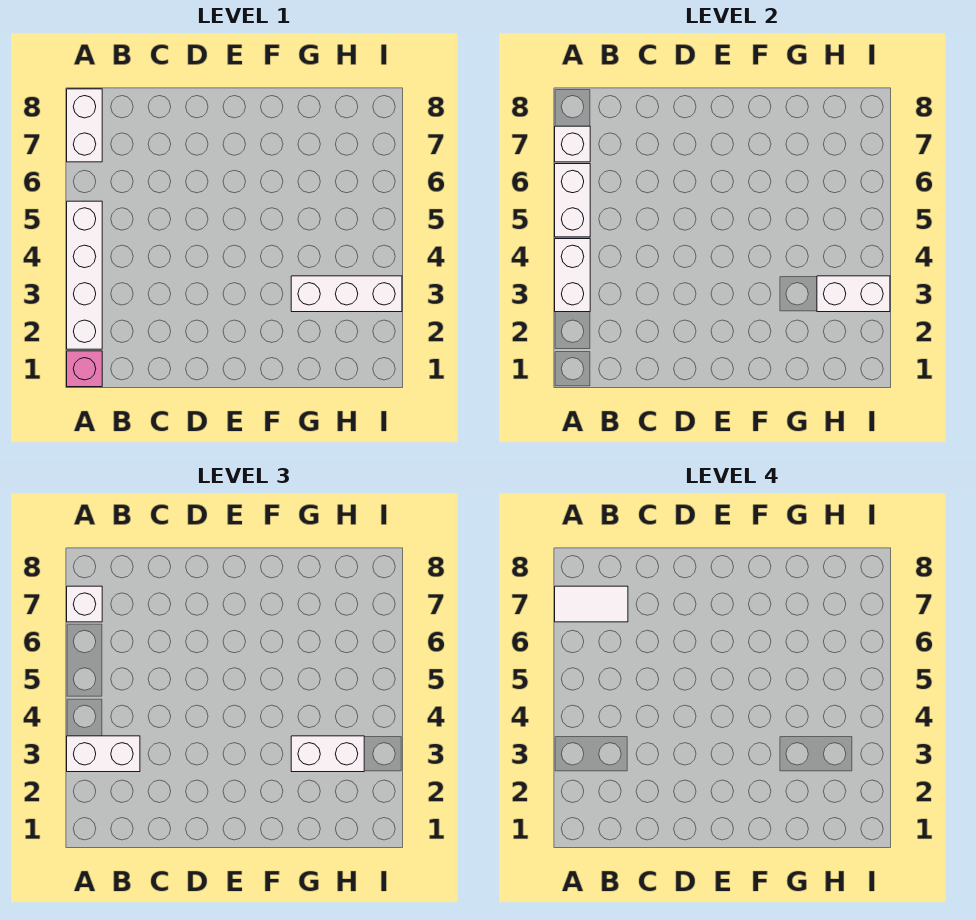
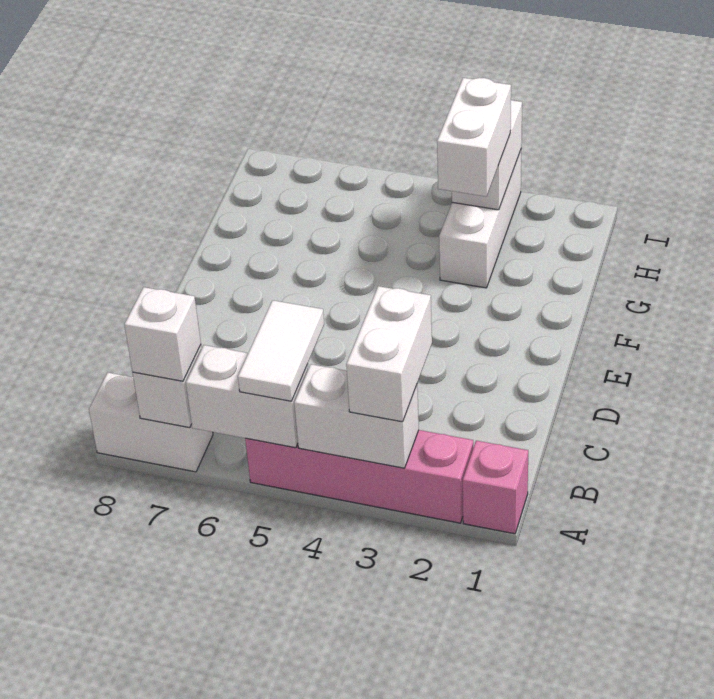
white brick A2:A5 level 1 -> pink brick A2:A5 level 1
white tile A7:B7 level 4 -> white tile A5:B5 level 3

